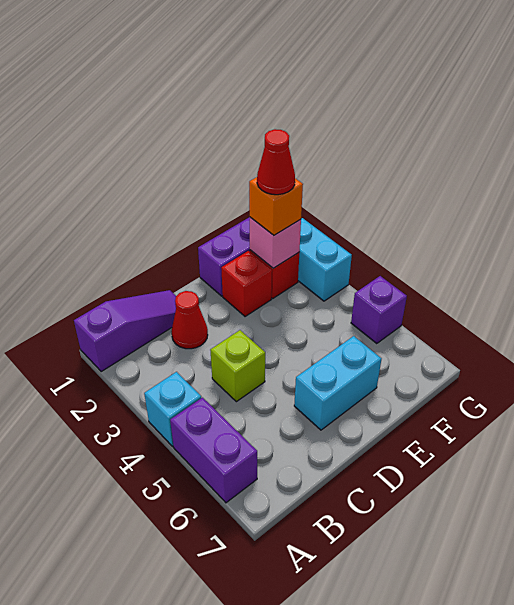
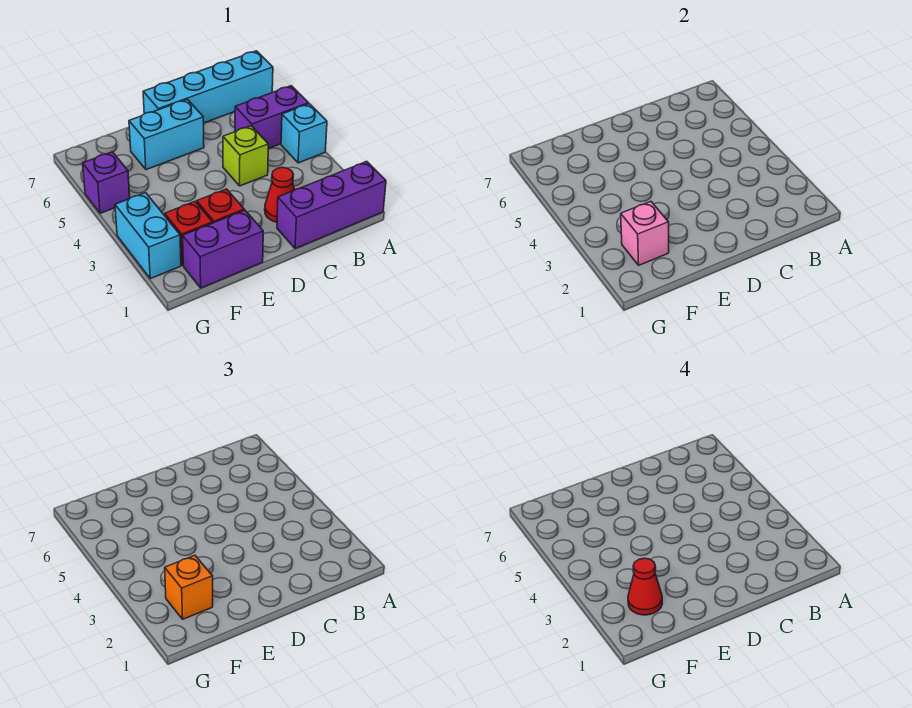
purple slope A1:C1 level 1 top A -> purple brick A1:C1 level 1
purple brick A5:A6 level 1 -> purple brick A5:B5 level 1
none -> cyan brick A7:D7 level 1

